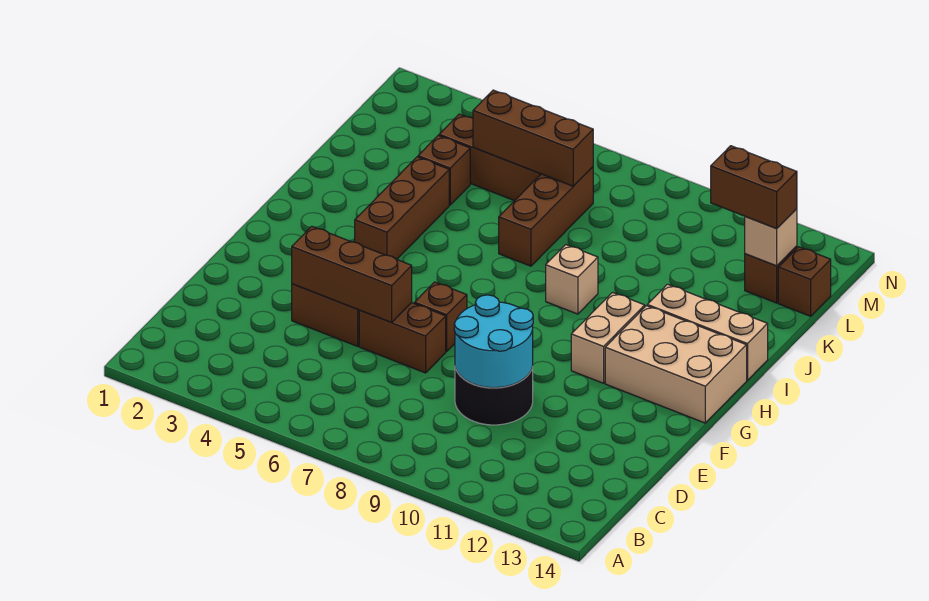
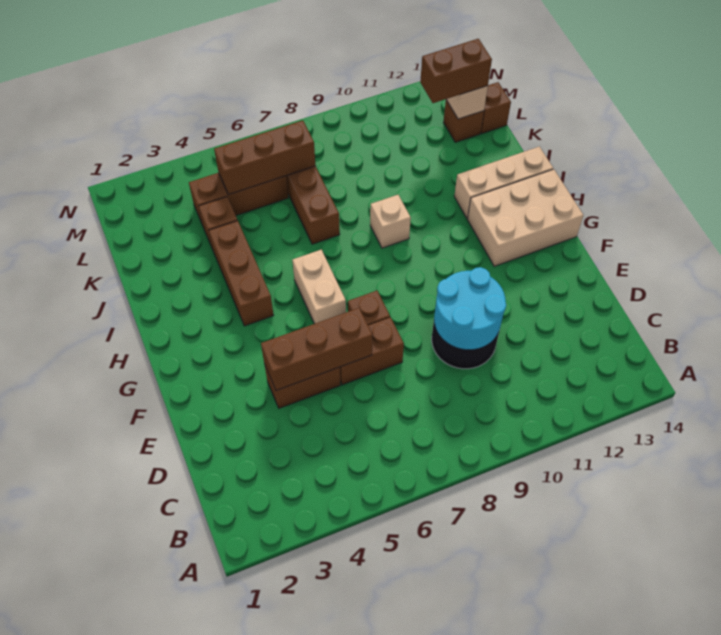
tan brick G11:H11 level 1 -> tan brick G6:H6 level 1

